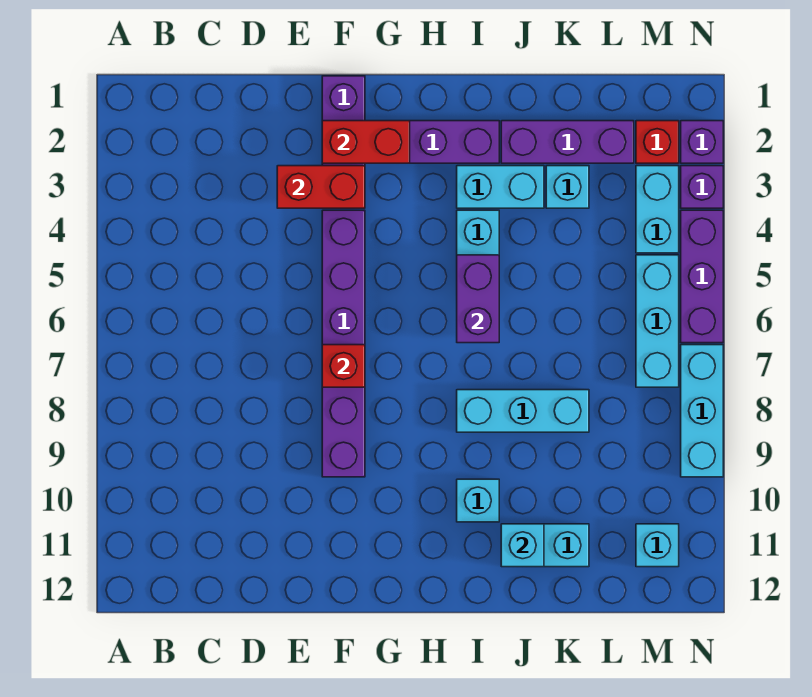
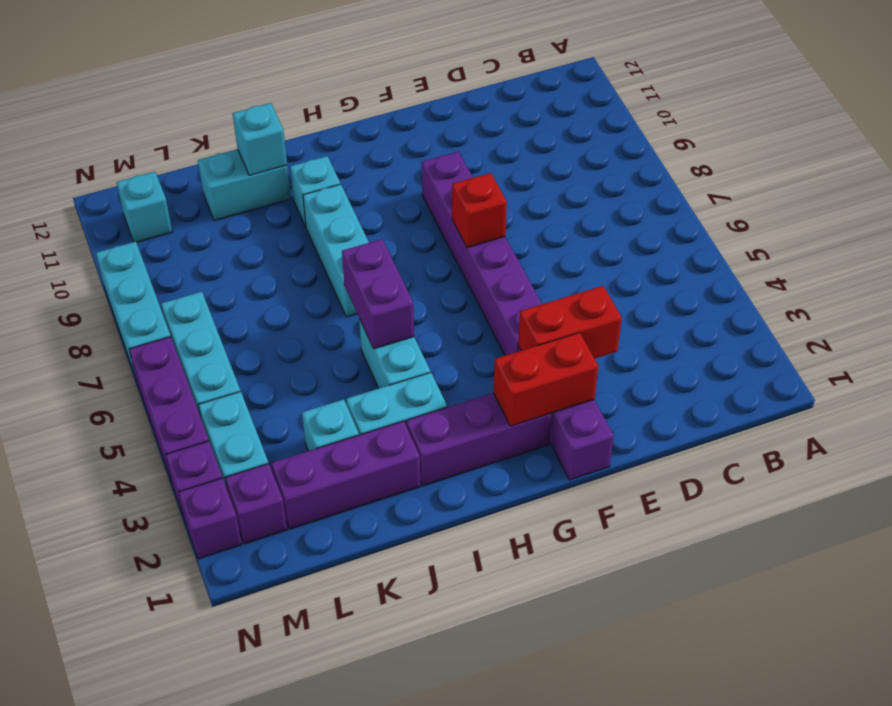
cyan brick I8:K8 level 1 -> cyan brick I7:I9 level 1
red brick M2 level 1 -> purple brick M2 level 1

